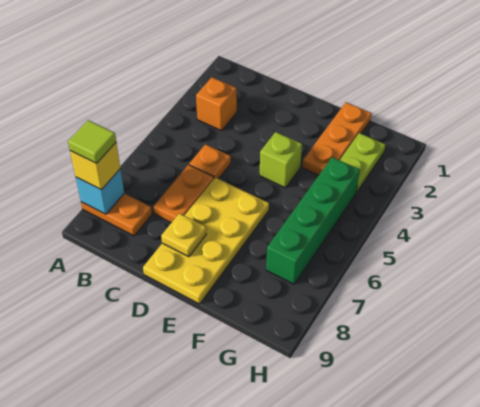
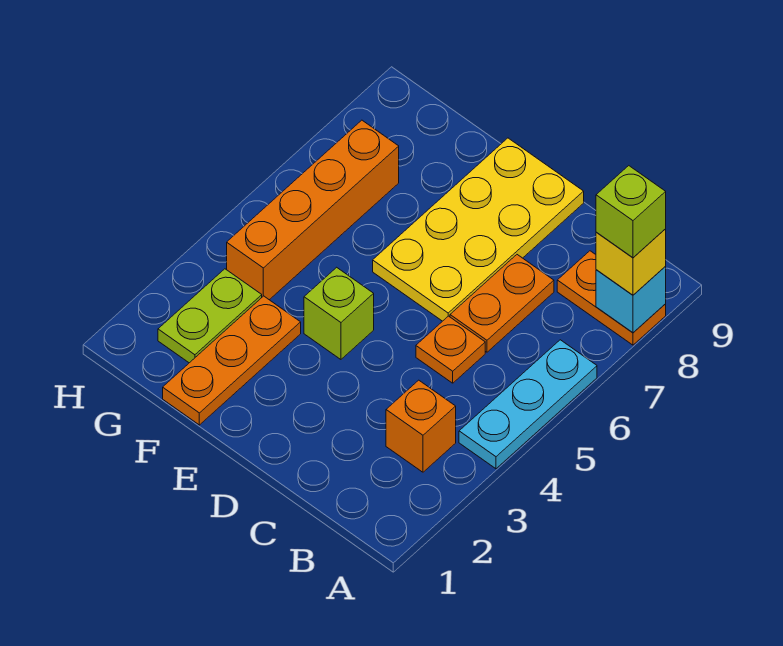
none -> cyan plate A4:A6 level 1
lime tile A8 level 4 -> lime brick A8 level 4
yellow plate D8 level 2 -> none
green brick G4:G7 level 1 -> orange brick G4:G7 level 1

